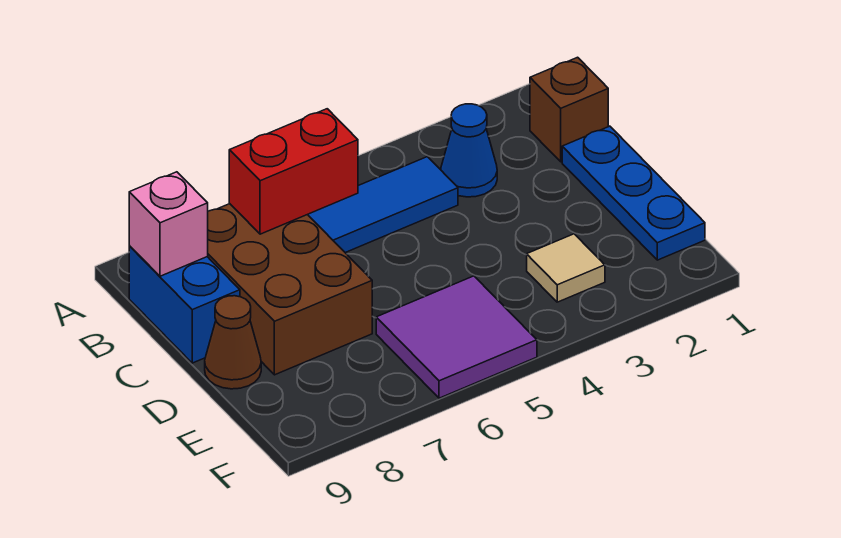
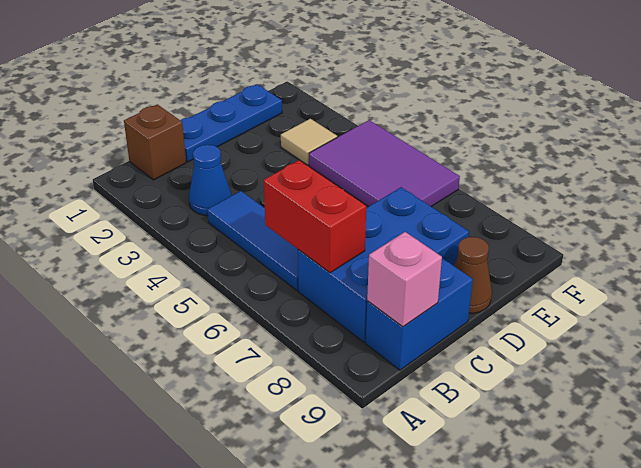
brown brick B7:D8 level 1 -> blue brick B7:D8 level 1
purple tile E5:F6 level 1 -> purple tile E4:F6 level 1

